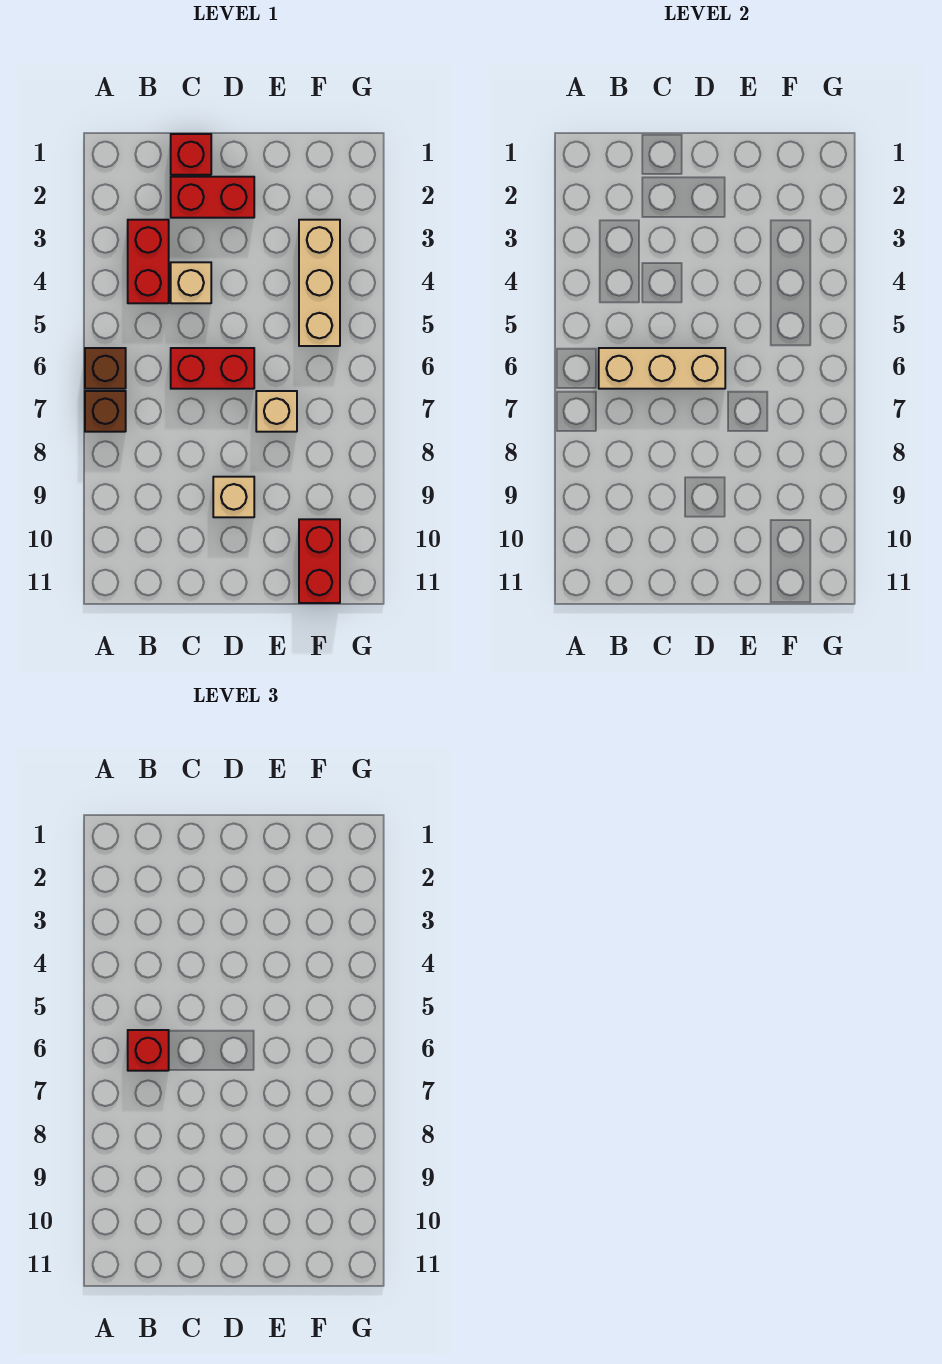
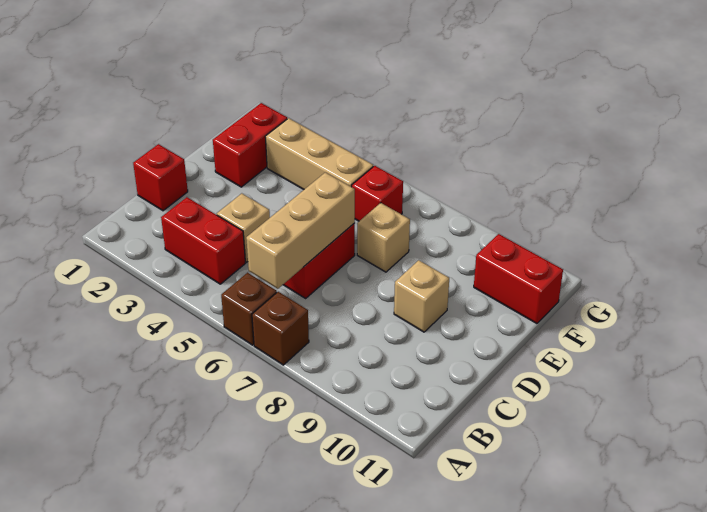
red brick B6 level 3 -> red brick F6 level 1
red brick C2:D2 level 1 -> red brick E2:F2 level 1

